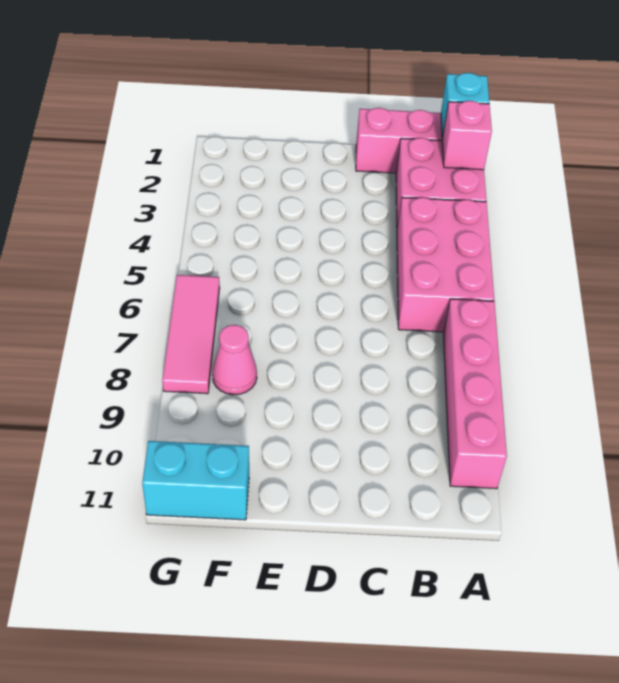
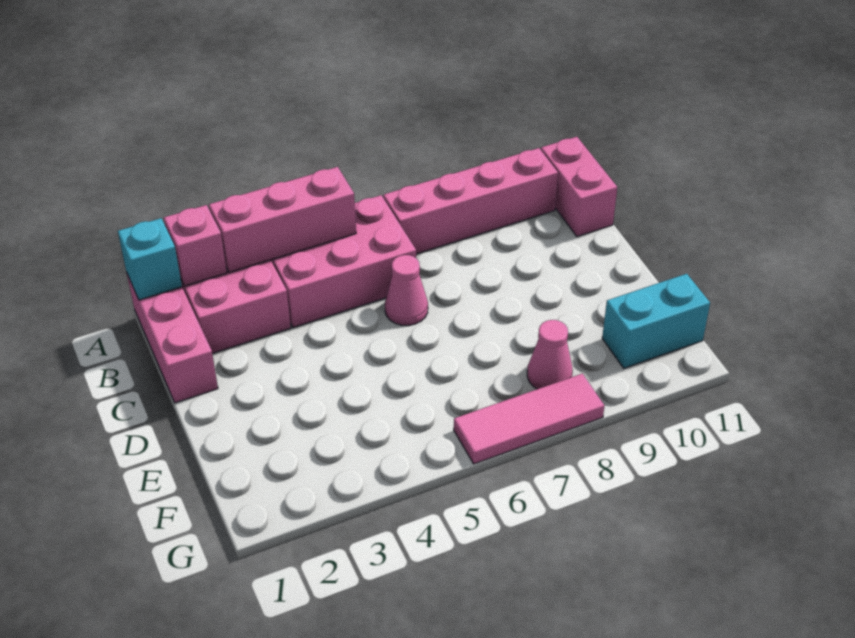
none -> pink brick A3:A5 level 2
none -> pink brick A11:B11 level 1
none -> pink cone C6 level 1
cyan brick F11:G11 level 1 -> cyan brick F10:F11 level 1

